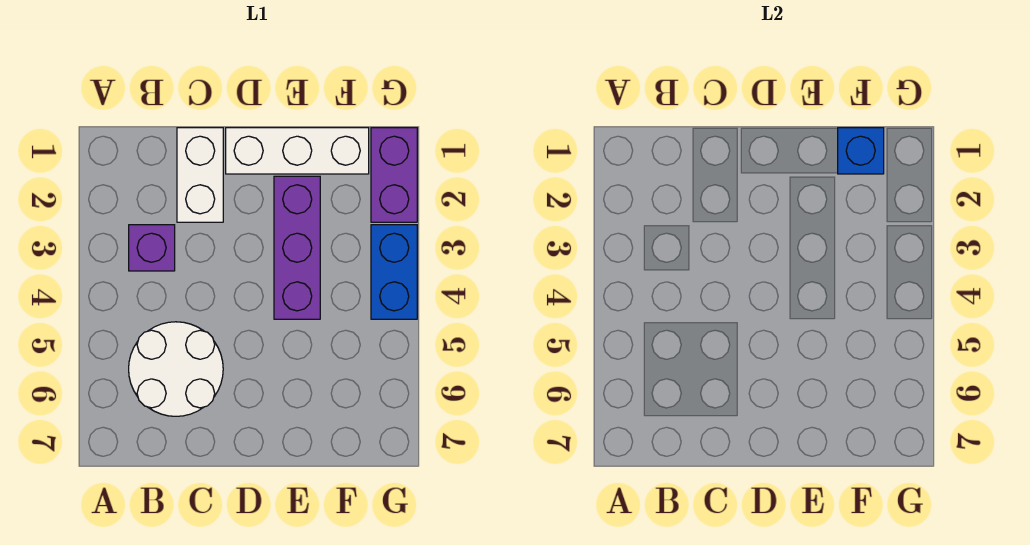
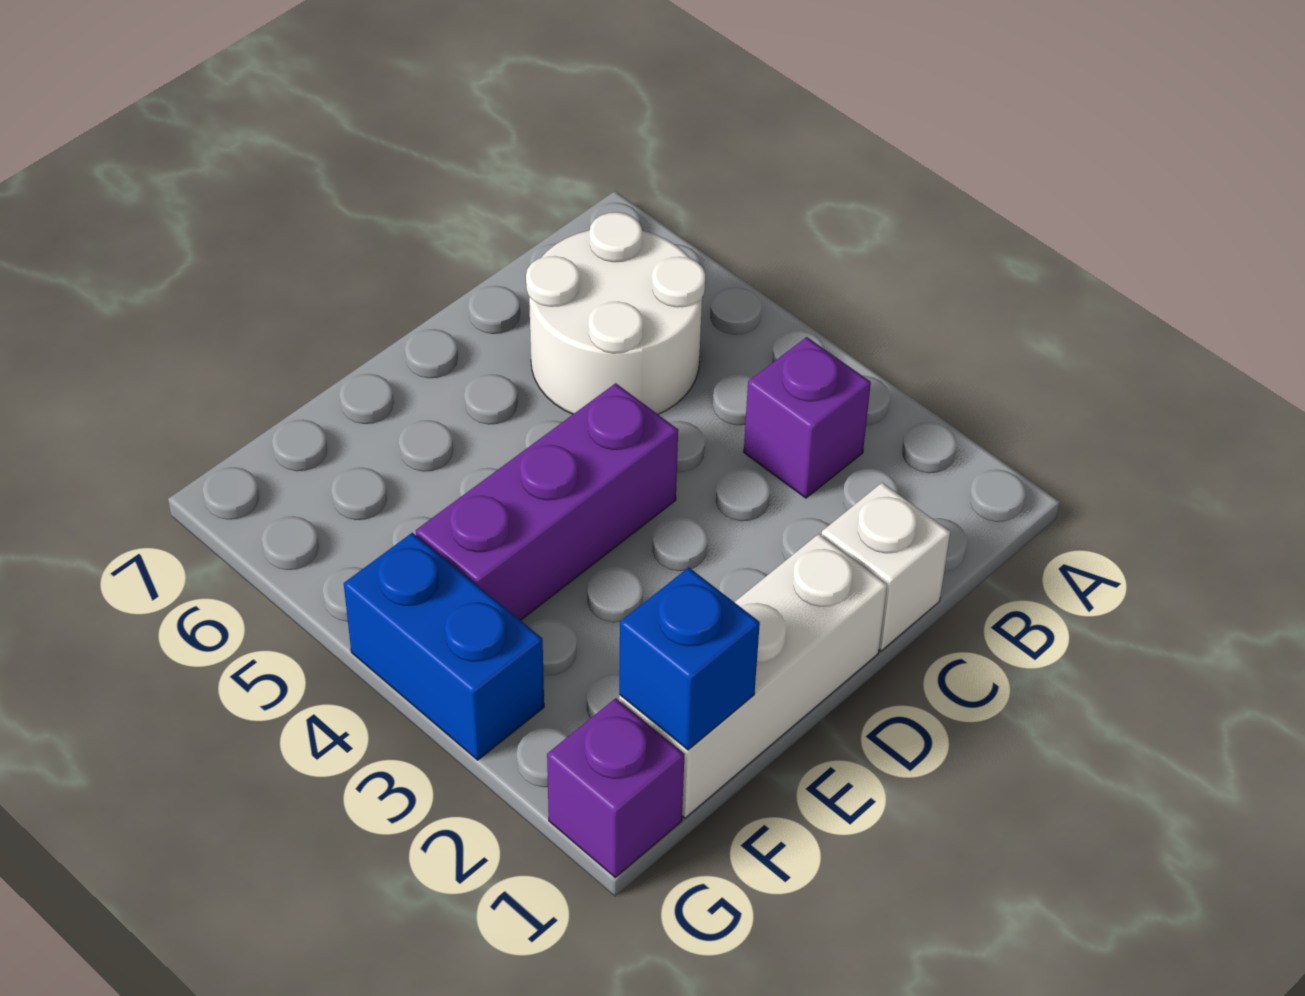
white brick C1:C2 level 1 -> white brick C1 level 1
purple brick E2:E4 level 1 -> purple brick D4:F4 level 1
purple brick G1:G2 level 1 -> purple brick G1 level 1

